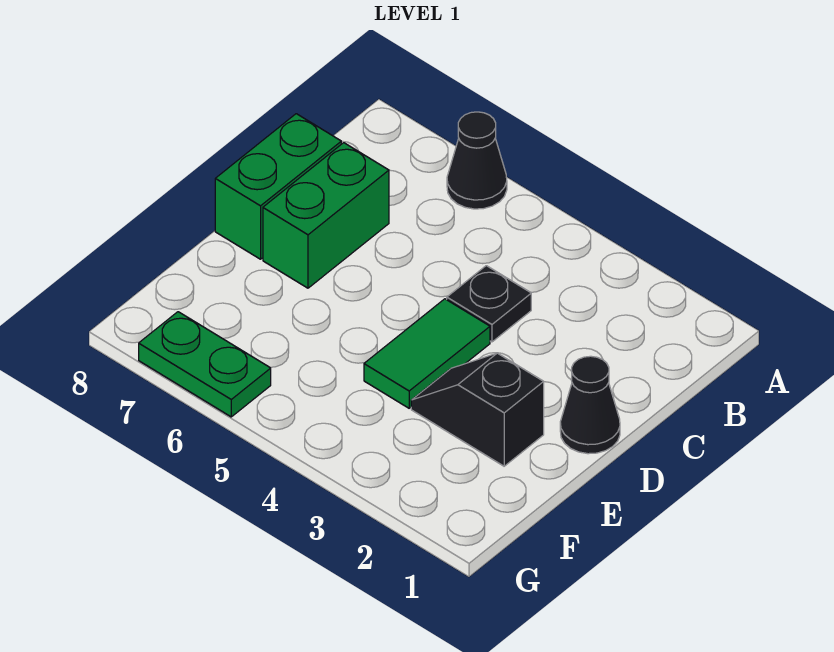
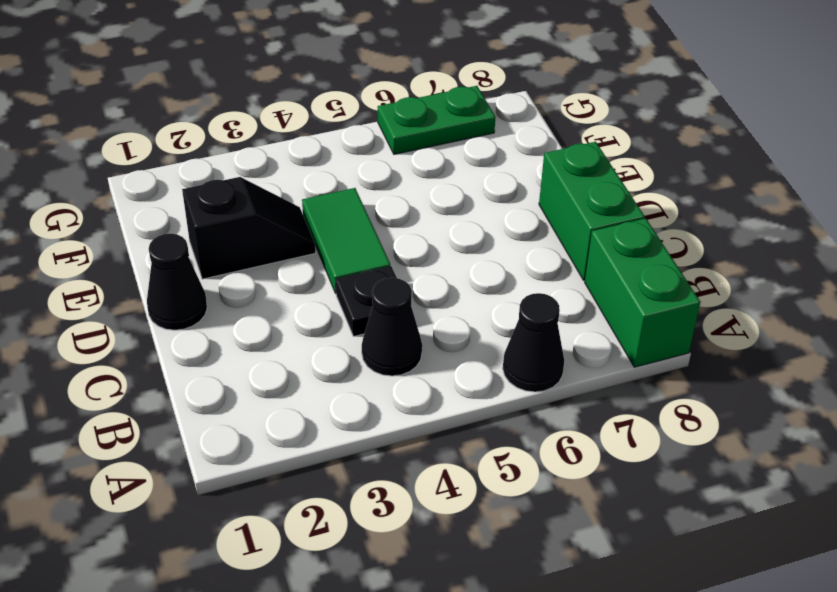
none -> black cone B4 level 1
green brick C7:D7 level 1 -> green brick A8:B8 level 1

